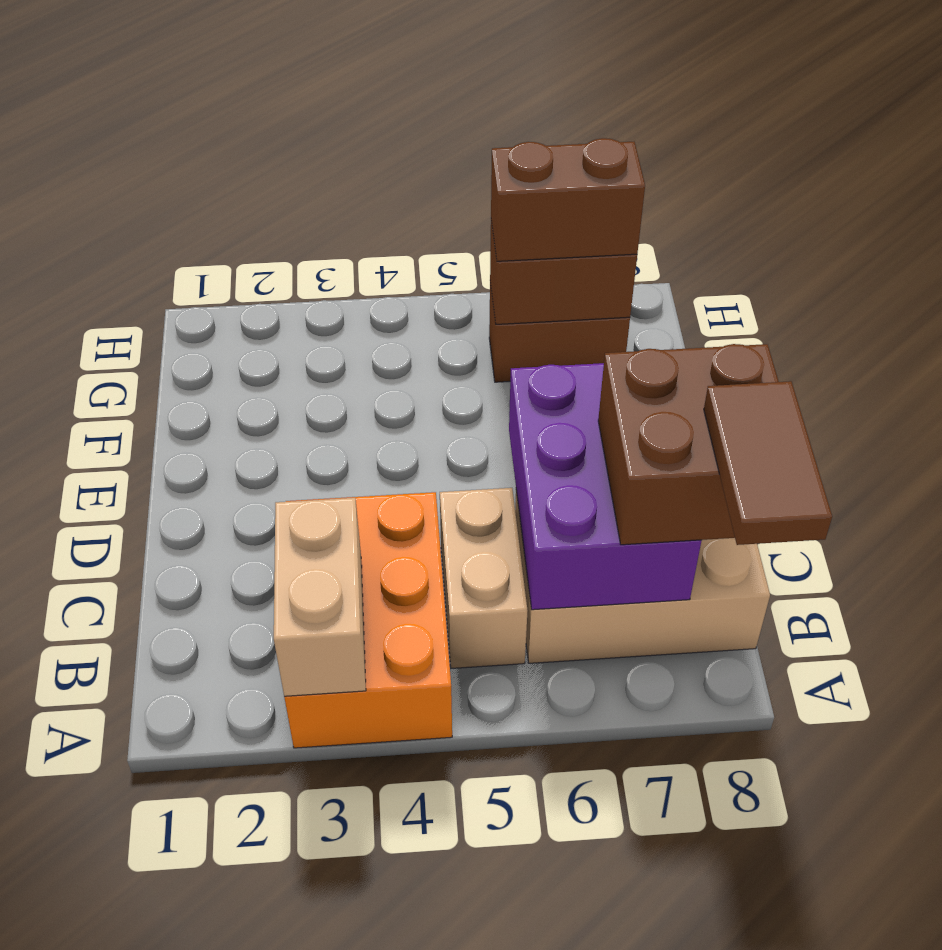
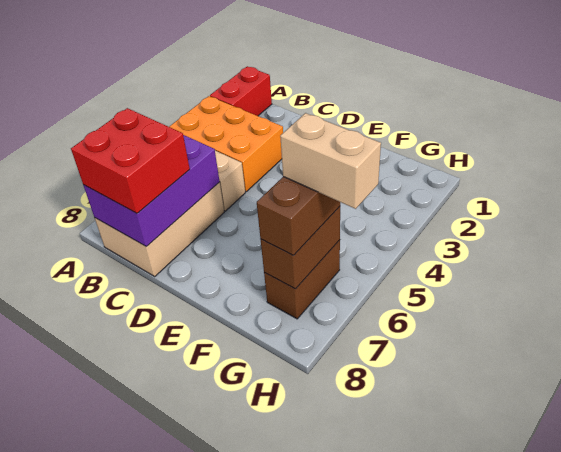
none -> red brick A1:A2 level 1
tan brick A3:B3 level 2 -> tan brick G6:H6 level 4
brown tile A8:B8 level 4 -> none
purple brick B6:D7 level 2 -> purple brick B6:C8 level 2
brown brick B7:C8 level 3 -> red brick B7:C8 level 3

